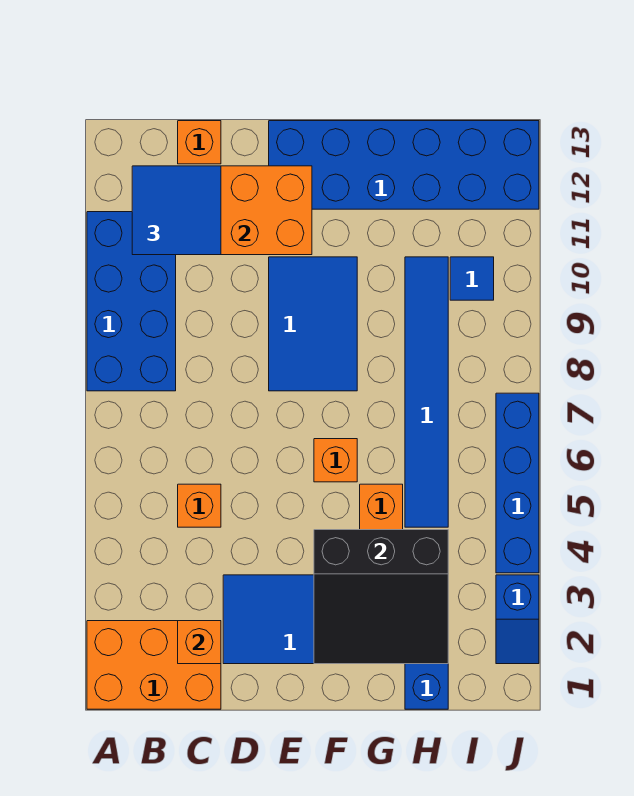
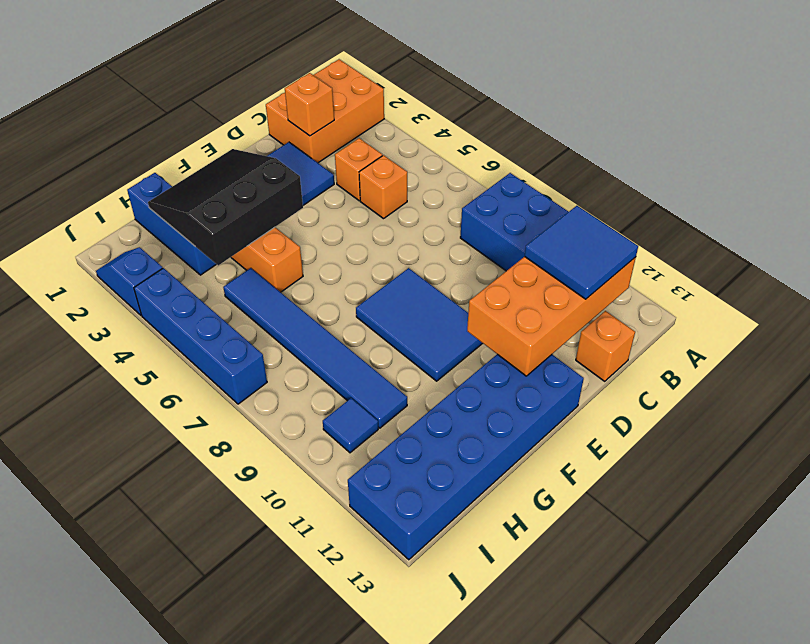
orange brick F6 level 1 -> orange brick C4 level 1

